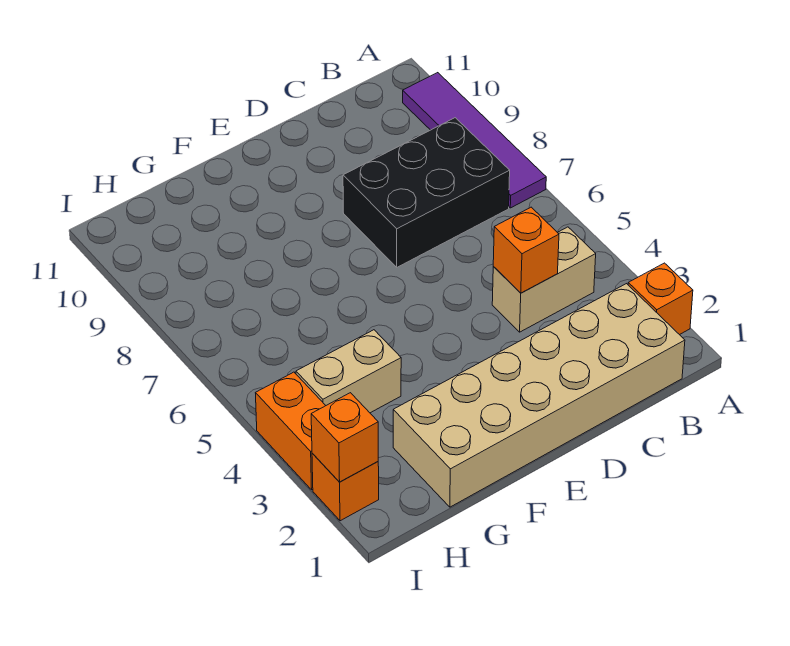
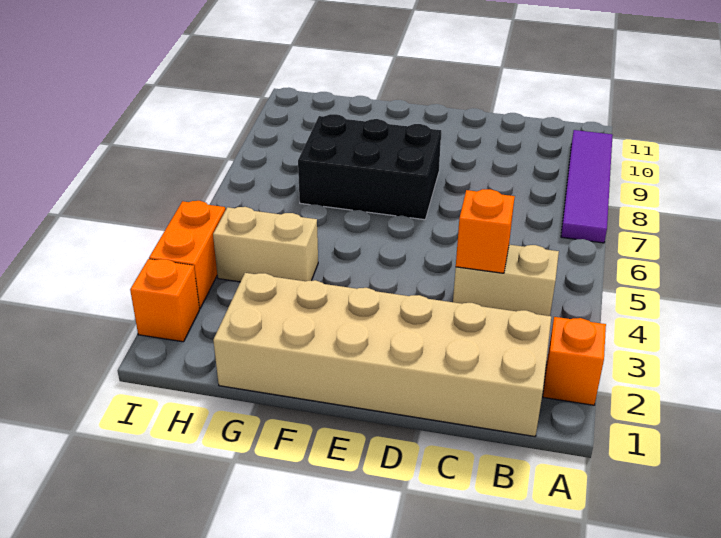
black brick B7:D8 level 1 -> black brick E7:G8 level 1
orange brick I2 level 2 -> none

